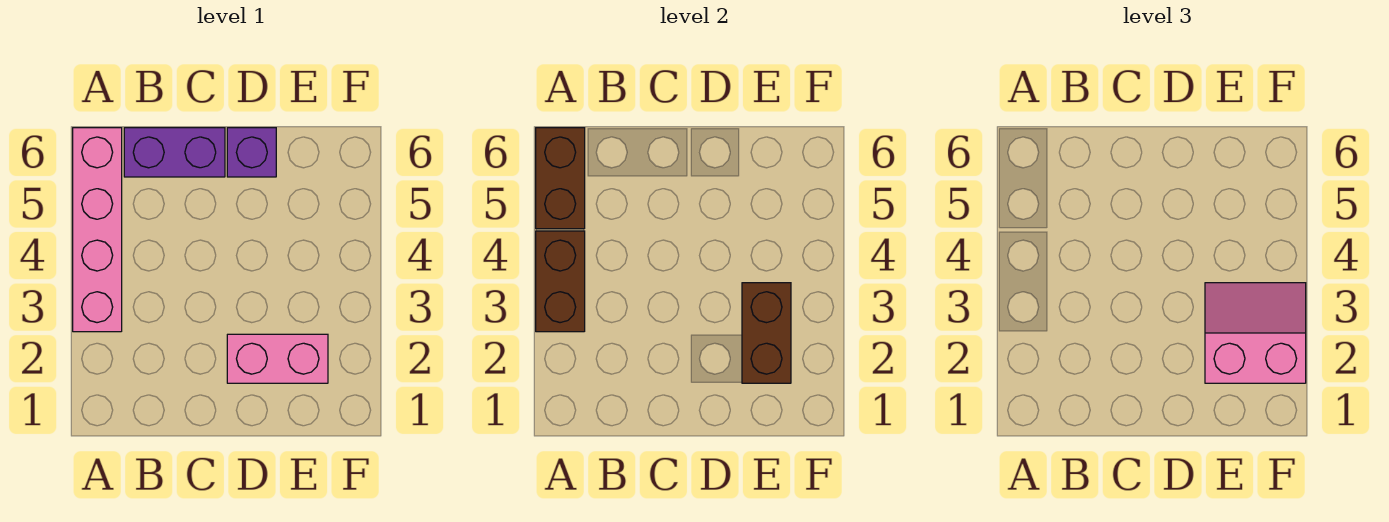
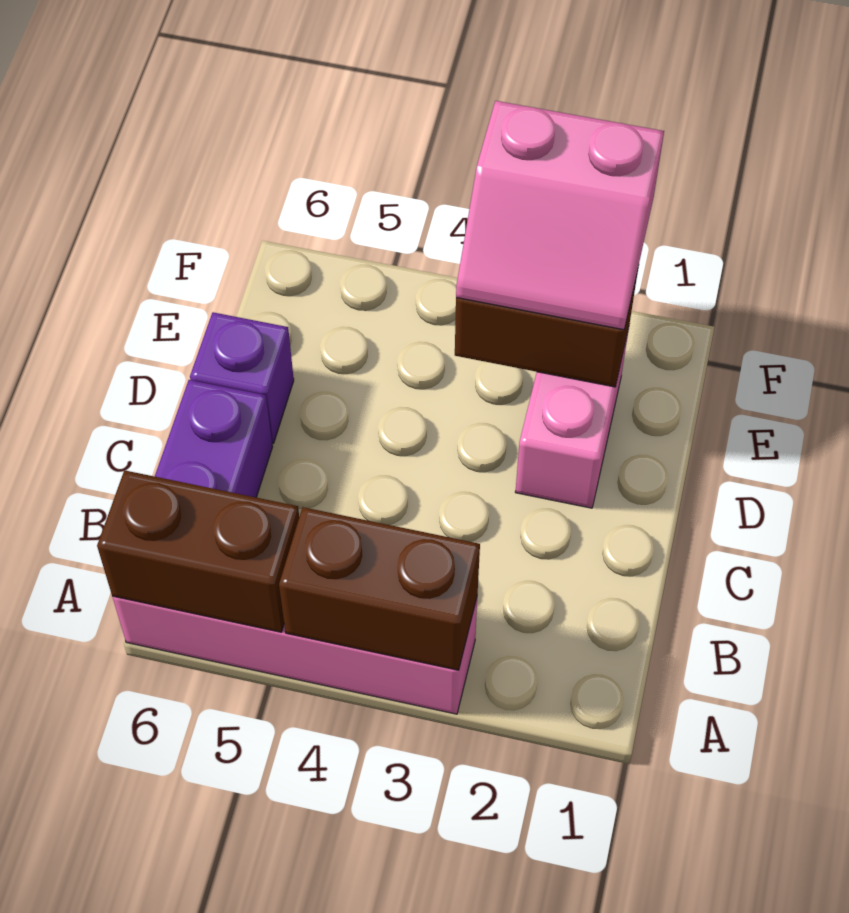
pink slope E2:F3 level 3 top 2 -> pink slope E2:F3 level 3 top F

